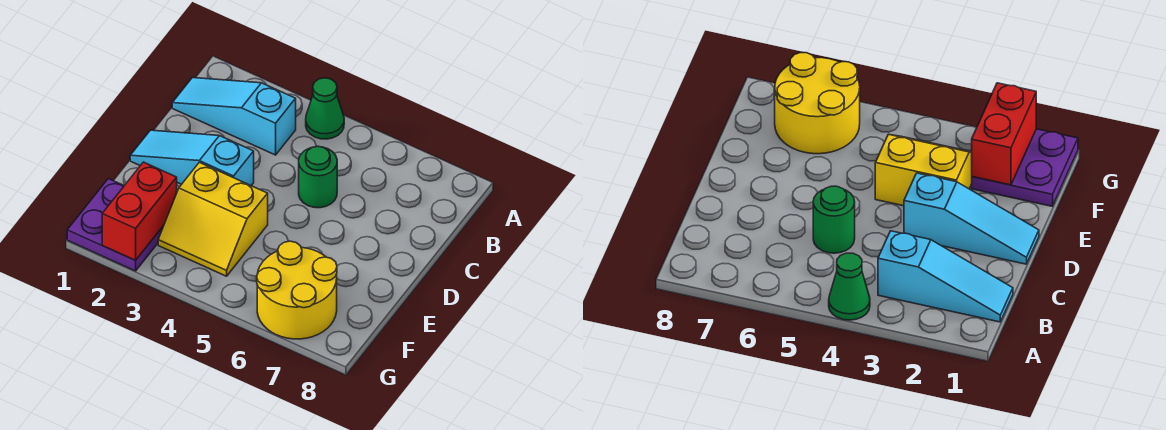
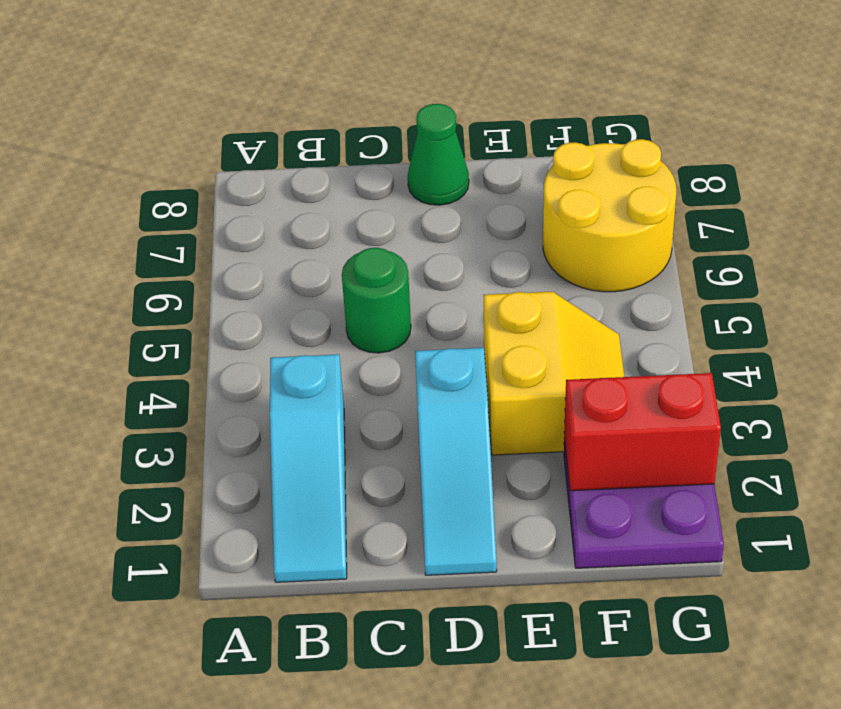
green cone A4 level 1 -> green cone D8 level 1

